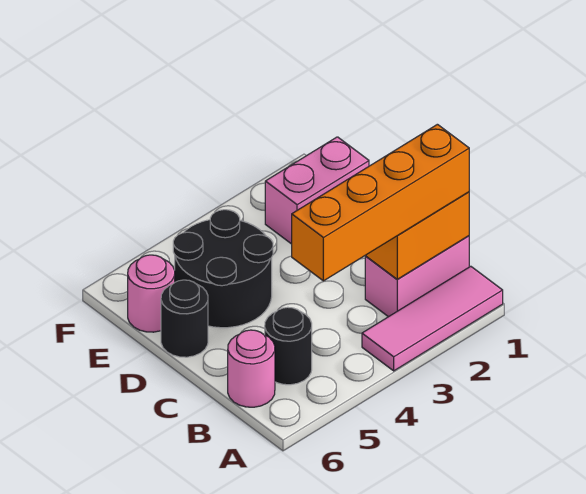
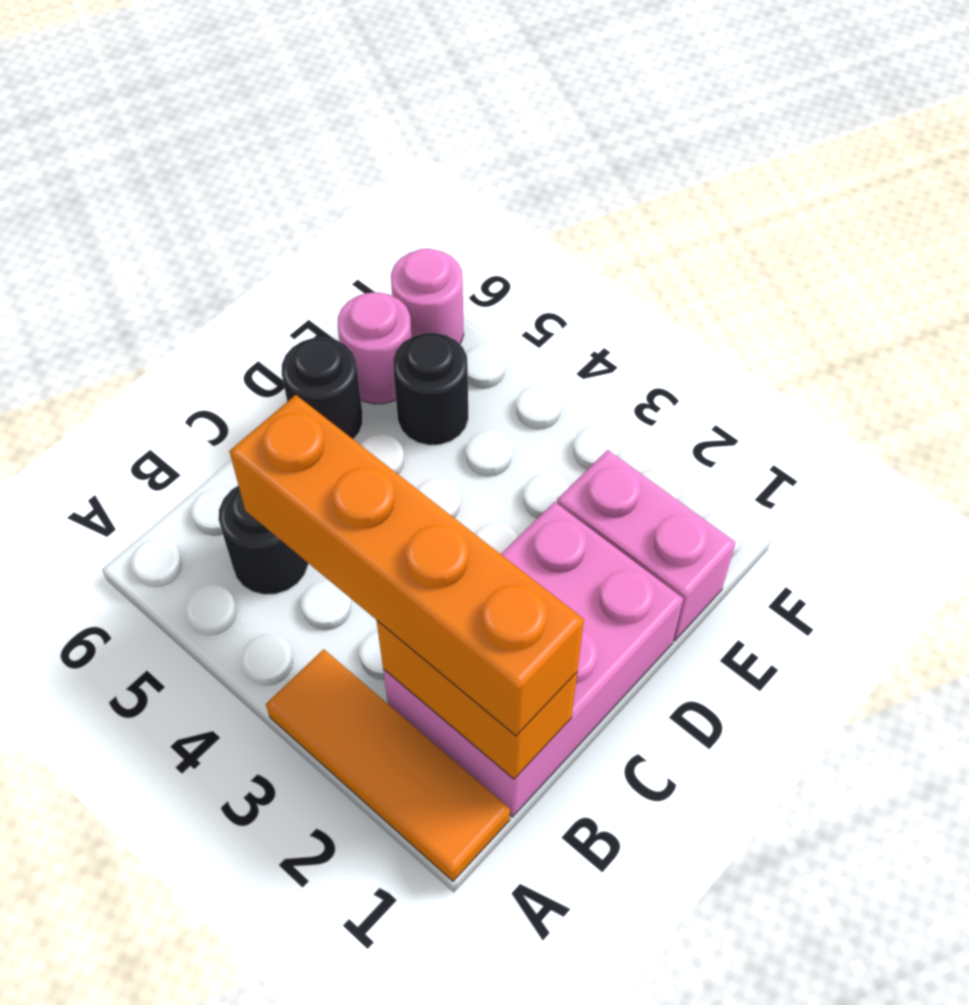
pink tile A1:A3 level 1 -> orange tile A1:A3 level 1
pink brick B1:B2 level 1 -> pink brick B1:D2 level 1
pink round brick B6 level 1 -> pink round brick F6 level 1
black round brick D4:E5 level 1 -> black round brick E5 level 1

